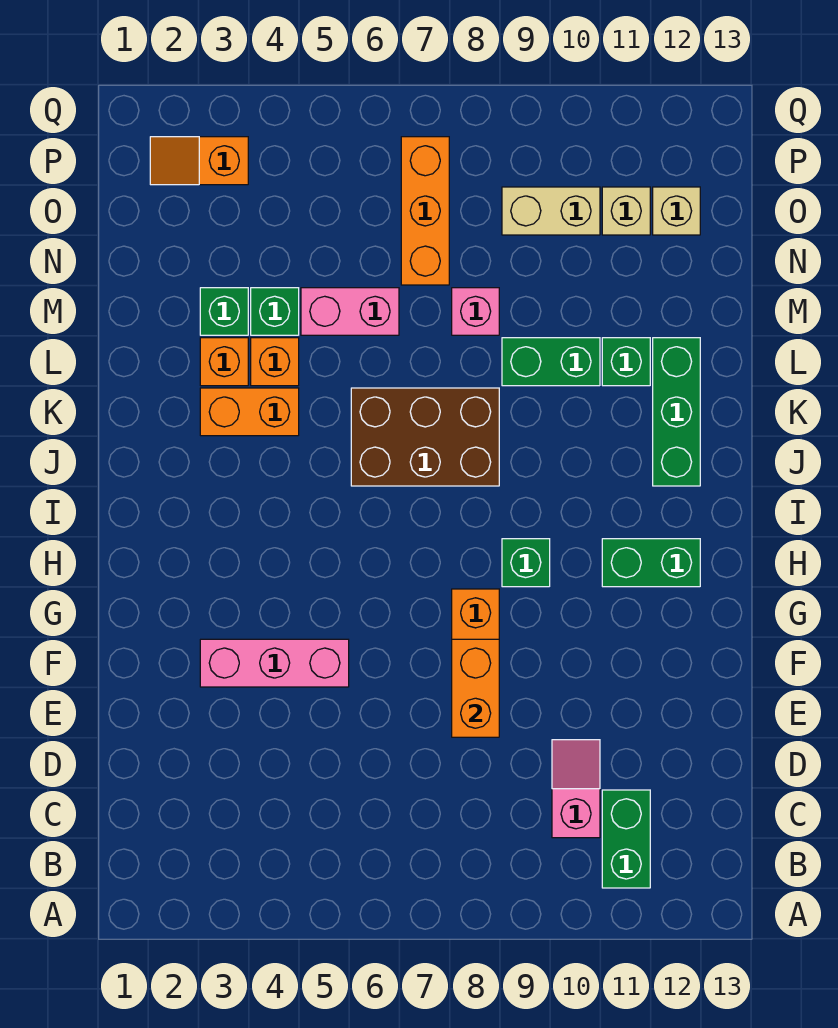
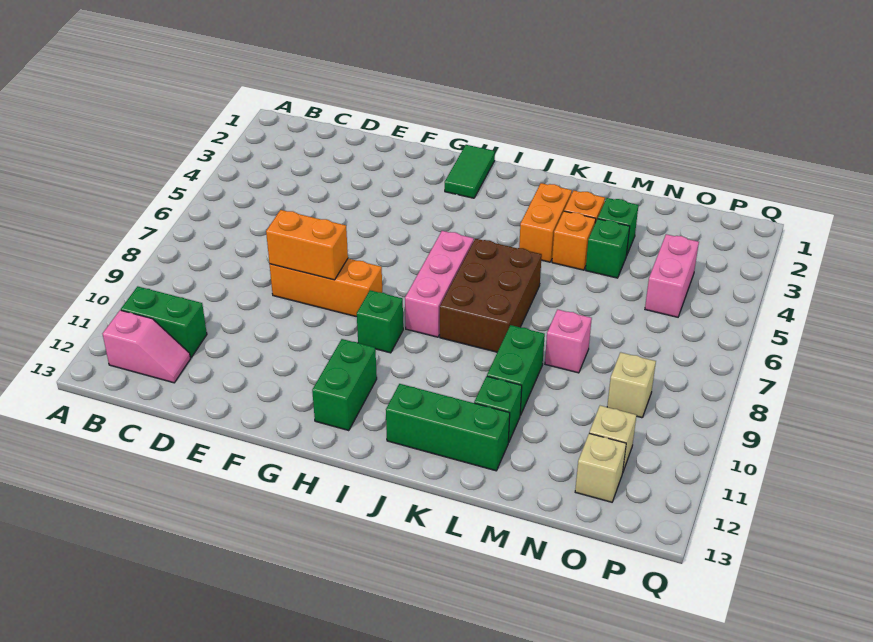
pink slope C10:D10 level 1 top C -> pink slope B12:C12 level 1 top B
pink brick F3:F5 level 1 -> pink brick I6:I8 level 1
none -> green tile H1:H2 level 1
pink brick M5:M6 level 1 -> pink brick O4:O5 level 1
orange brick N7:P7 level 1 -> none
tan brick O9:O10 level 1 -> tan brick O9 level 1
orange slope P2:P3 level 1 top 3 -> none

